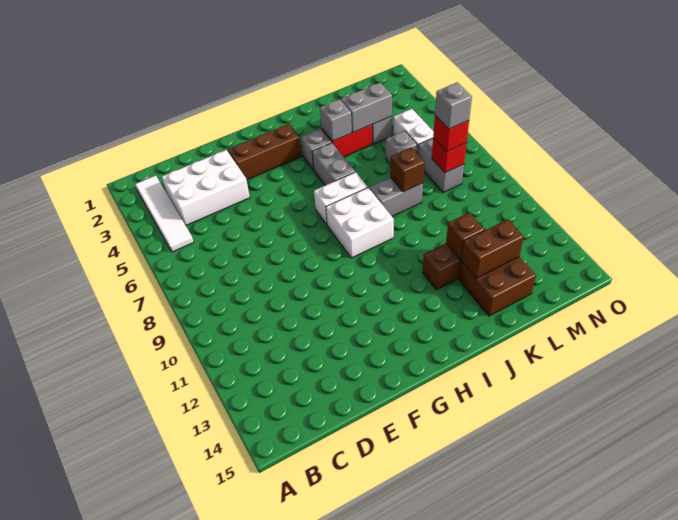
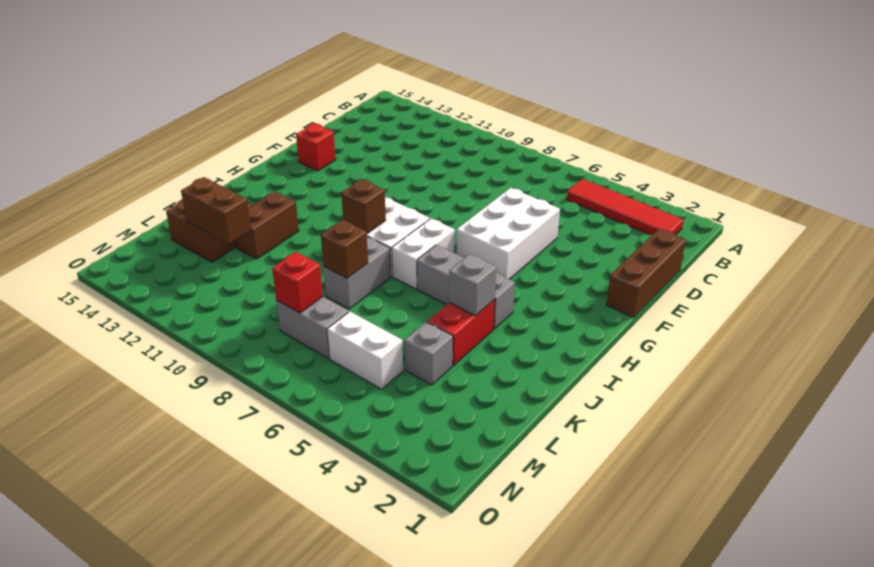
white tile B2:B5 level 1 -> red tile B2:B5 level 1
white brick C3:E4 level 1 -> white brick E5:G6 level 1
brown brick F3:H3 level 1 -> brown brick D1:F1 level 1
grey brick K4:L4 level 2 -> none
brown brick K12 level 2 -> brown brick I9 level 2
brown brick K13:L13 level 2 -> brown brick L12:L13 level 2
grey brick L6 level 1 -> none
red brick M8 level 3 -> red brick F14 level 1
grey brick M8 level 4 -> none

